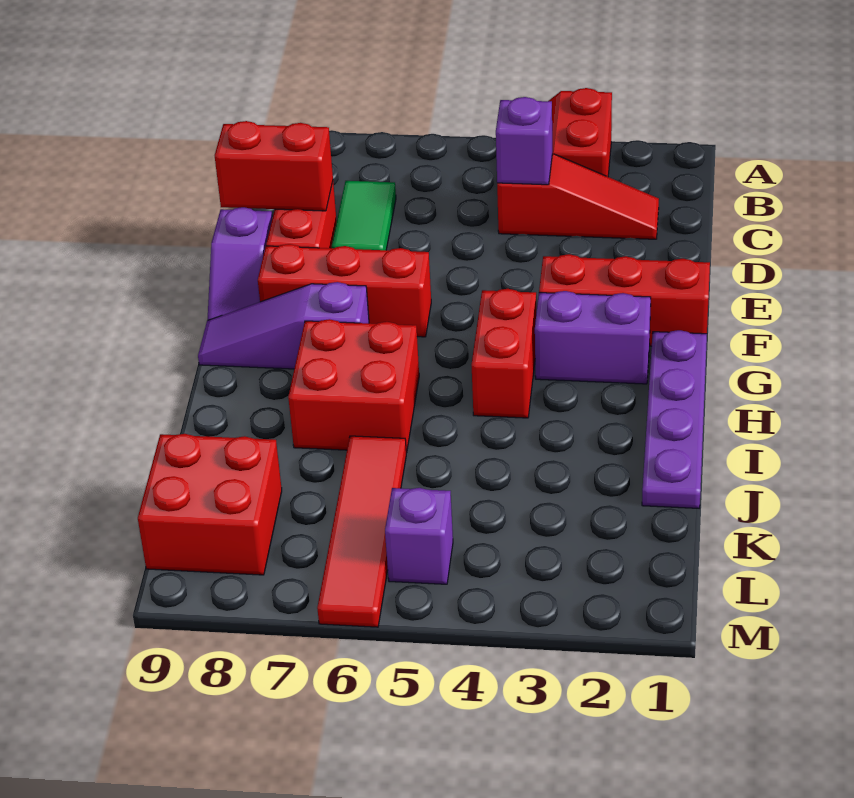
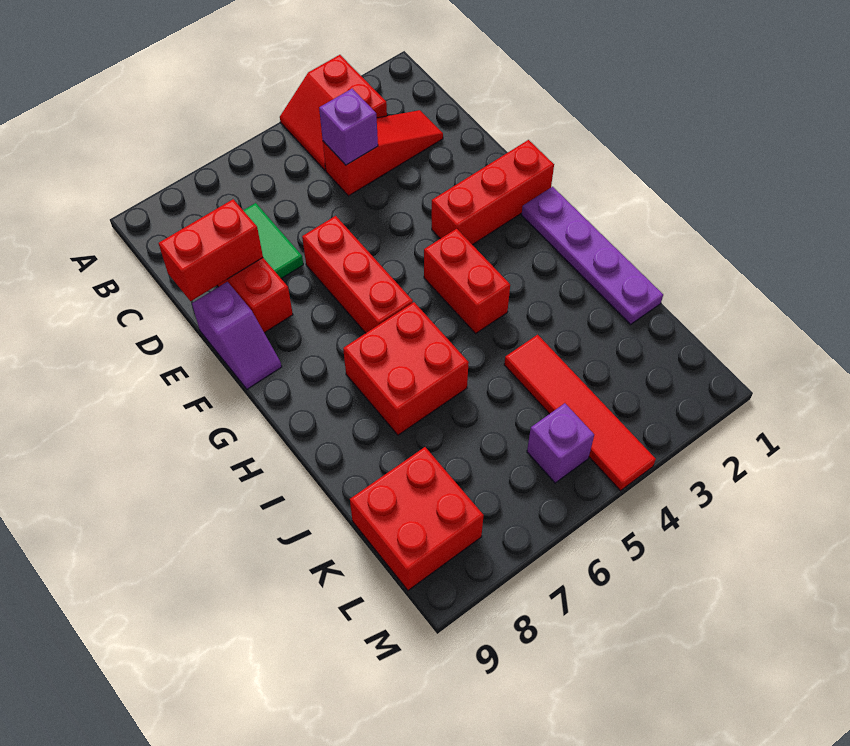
red brick F6:F8 level 1 -> red brick E6:G6 level 1
purple brick G2:G3 level 1 -> none
purple slope G7:G9 level 1 top 7 -> none
red tile J6:M6 level 1 -> red tile J4:M4 level 1

